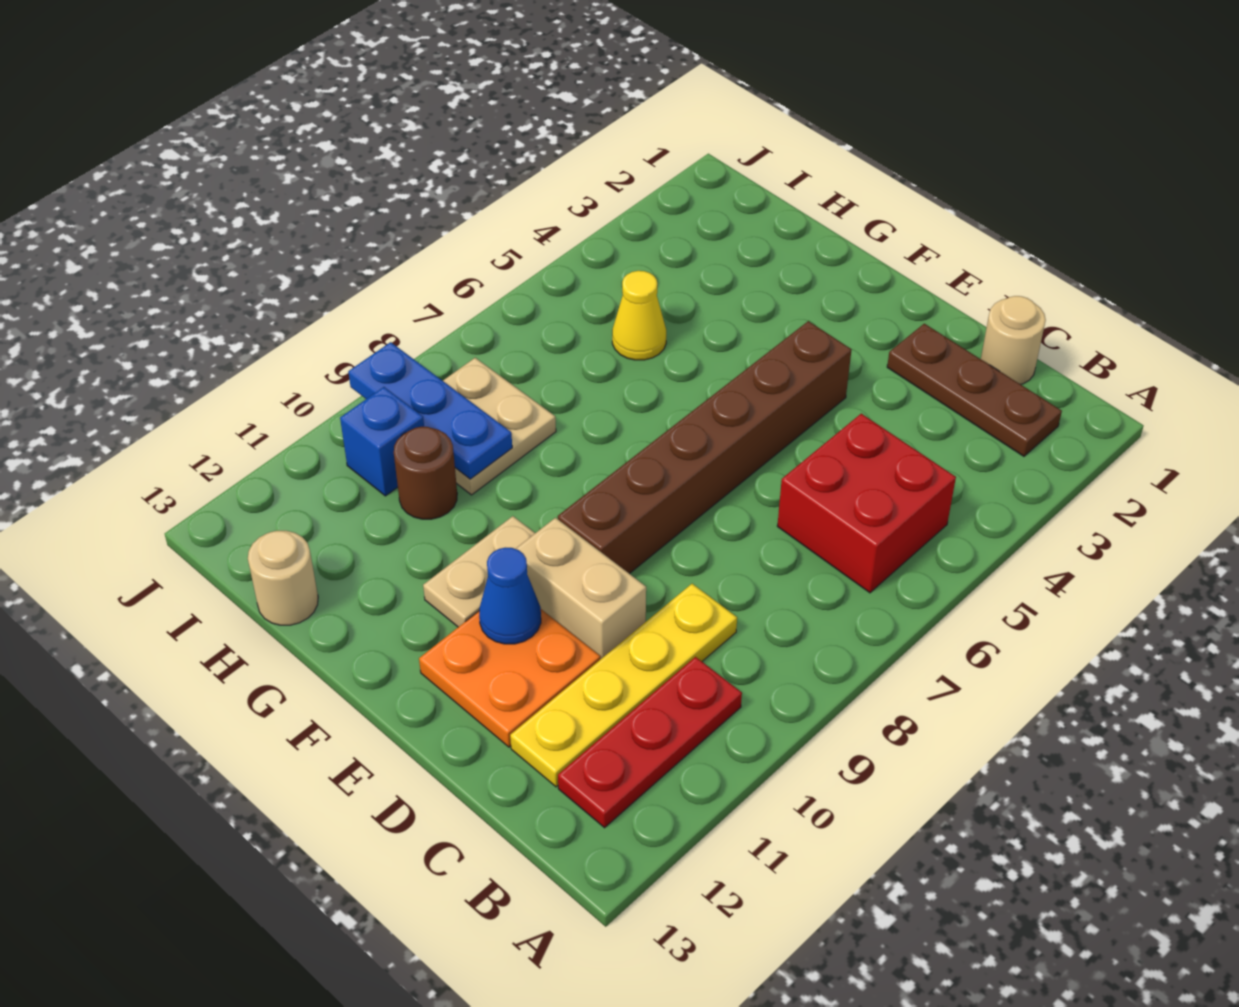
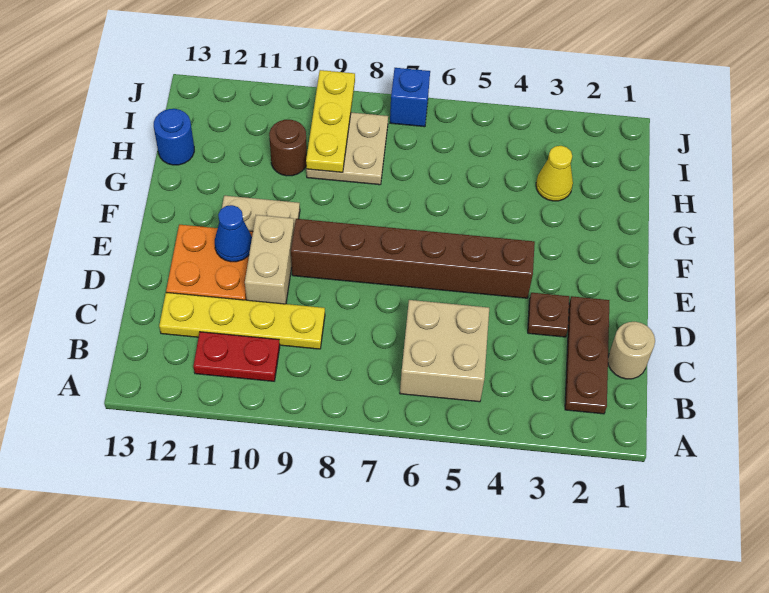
red brick B5:C6 level 1 -> tan brick B5:C6 level 1
red plate B10:B12 level 1 -> red plate B10:B11 level 1
none -> brown plate D3 level 1
yellow cone H5 level 1 -> yellow cone H3 level 1
blue plate H9:J9 level 2 -> yellow plate H9:J9 level 2
tan round brick H13 level 1 -> blue round brick H13 level 1
blue brick I10 level 1 -> blue brick J7 level 1

